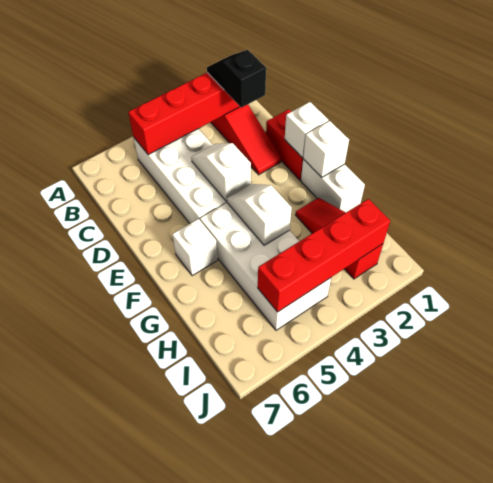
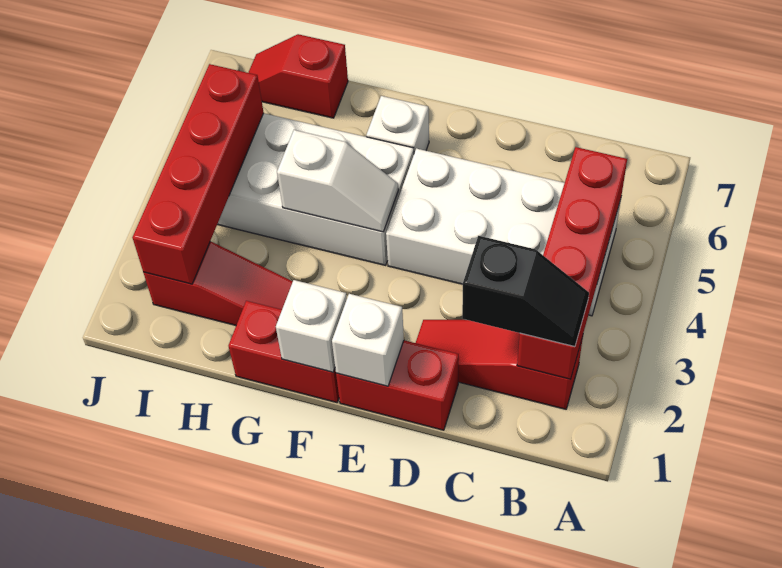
white slope D4:E4 level 2 top E -> none
white brick F1:G1 level 1 -> red brick F1:G1 level 1
none -> red slope H7:I7 level 1 top H

